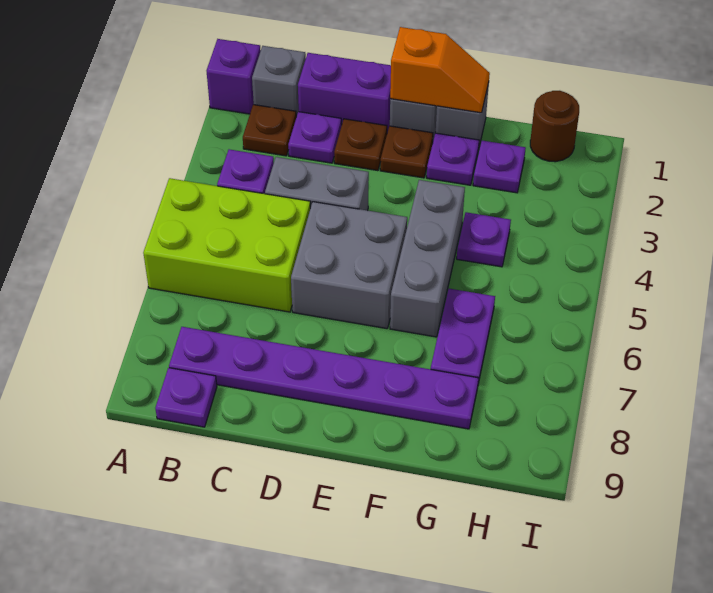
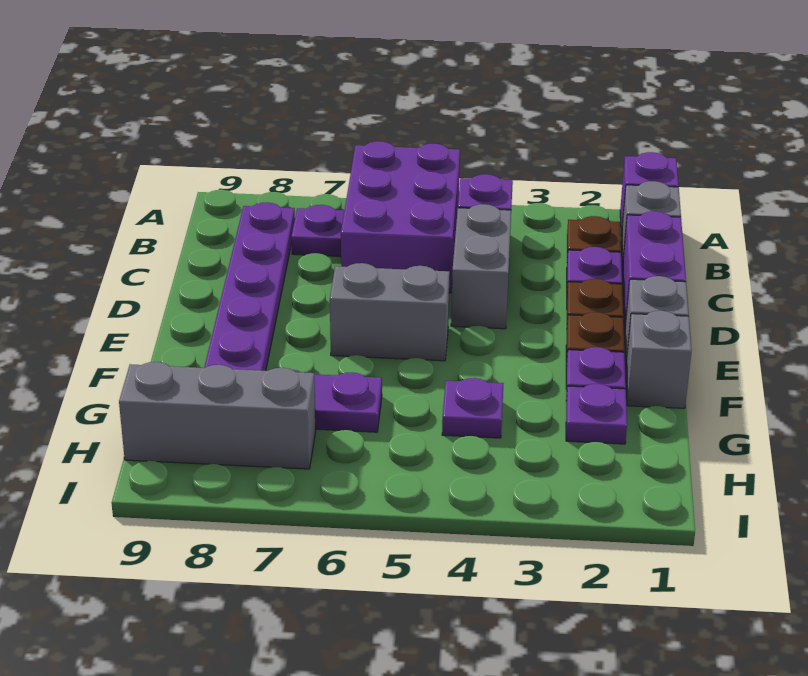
lime brick A5:C6 level 1 -> purple brick A5:C6 level 1
purple plate B9 level 1 -> purple plate B7 level 1
grey brick D5:E6 level 1 -> grey brick E5:E6 level 1
orange slope E1:F1 level 2 top E -> none
grey brick F4:F6 level 1 -> grey brick H7:H9 level 1
brown round brick H1 level 1 -> none

